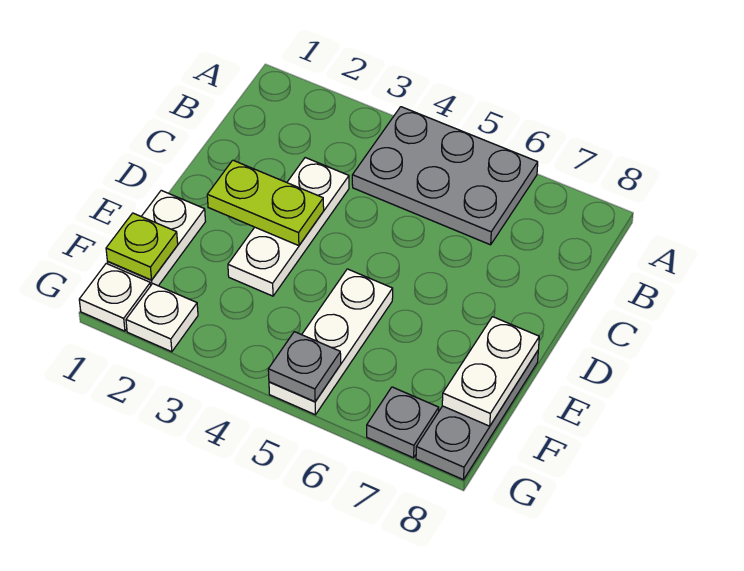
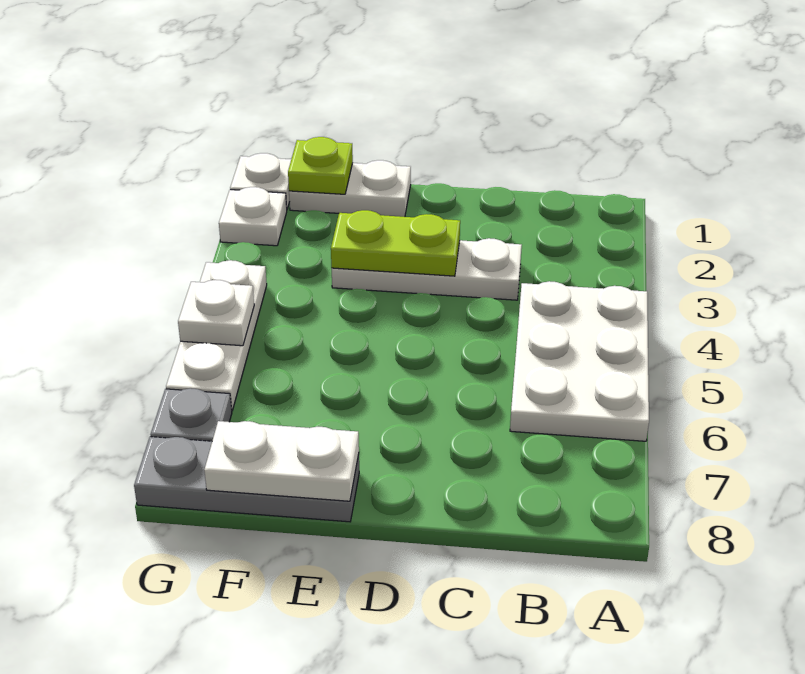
grey plate A4:B6 level 1 -> white plate A4:B6 level 1
lime plate D2:D3 level 2 -> lime plate D3:E3 level 2
white plate E5:G5 level 1 -> white plate G4:G6 level 1
grey plate G5 level 2 -> white plate G5 level 2

